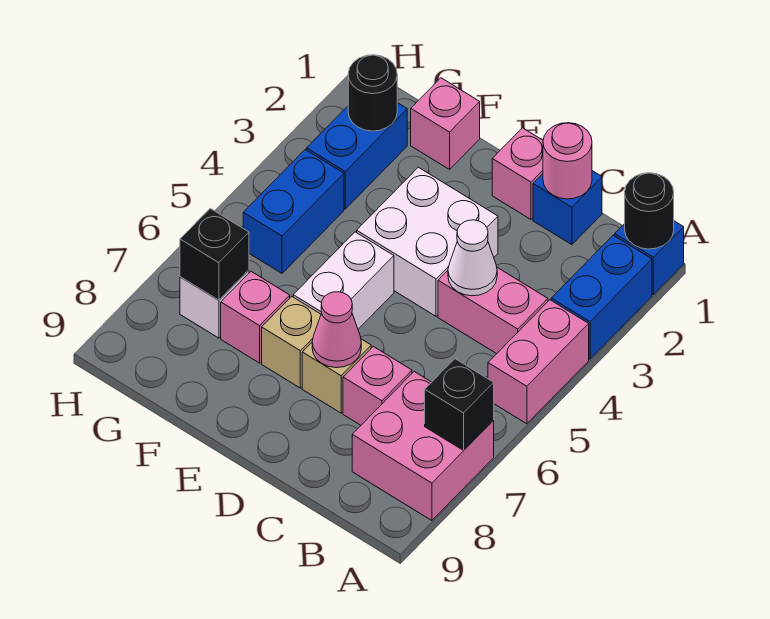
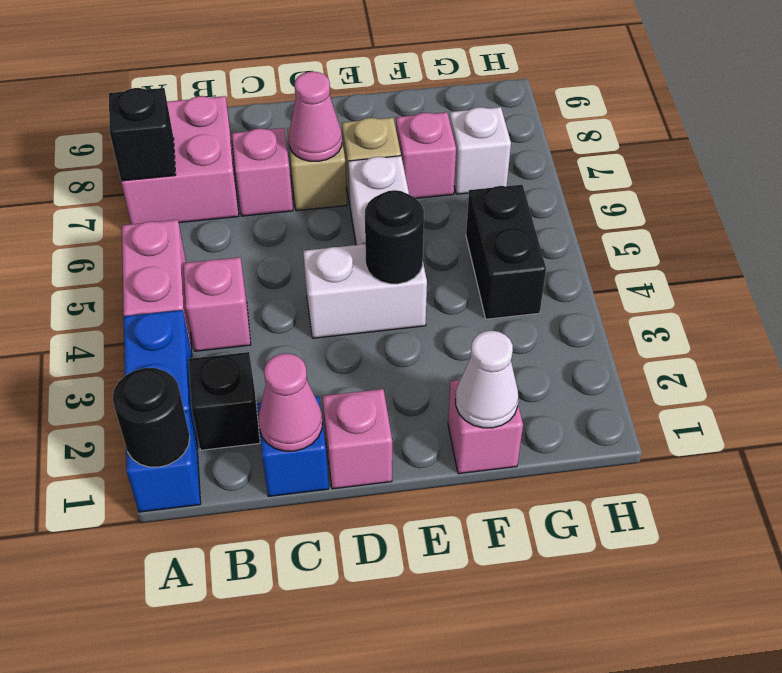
pink brick B4:C4 level 1 -> pink brick B4 level 1
pink round brick C1 level 2 -> pink cone C1 level 2
white cone C4 level 2 -> white cone F1 level 2
white brick D3:E4 level 1 -> white brick D4:E4 level 1
blue brick G2:G3 level 1 -> none
black round brick G2 level 2 -> black round brick E4 level 2
blue brick G4:G5 level 1 -> black brick G4:G5 level 1
black brick G7 level 2 -> black brick B2 level 1

